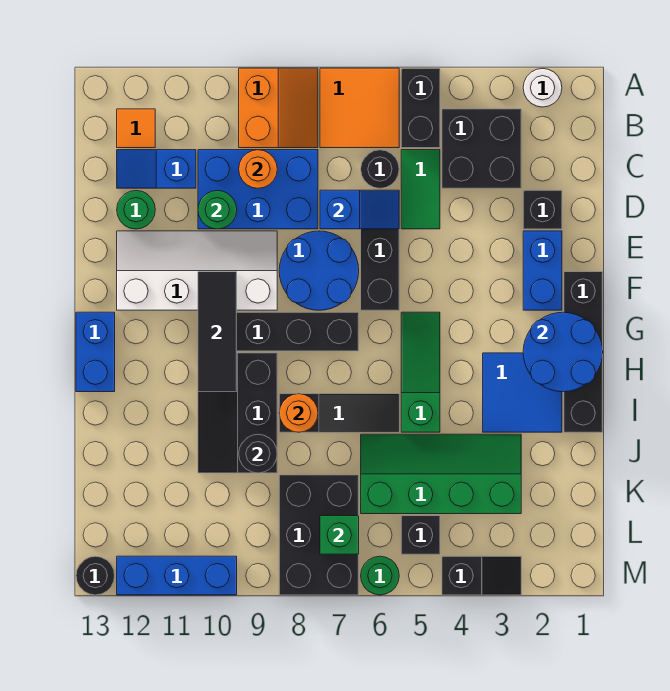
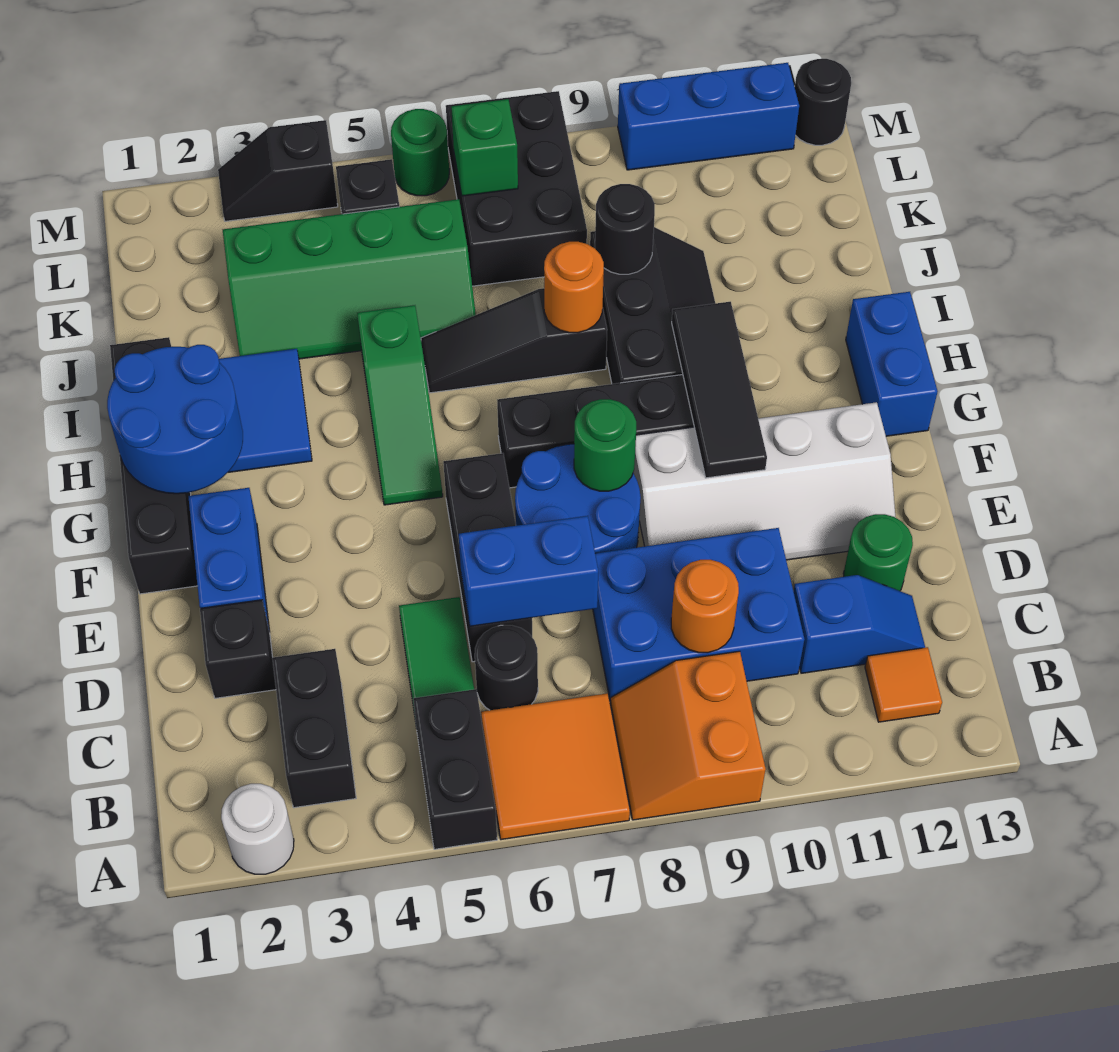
black brick B3:C4 level 1 -> black brick B3:C3 level 1
blue slope D6:D7 level 2 top 7 -> blue brick D6:D7 level 2
green round brick D10 level 2 -> green round brick F8 level 2

